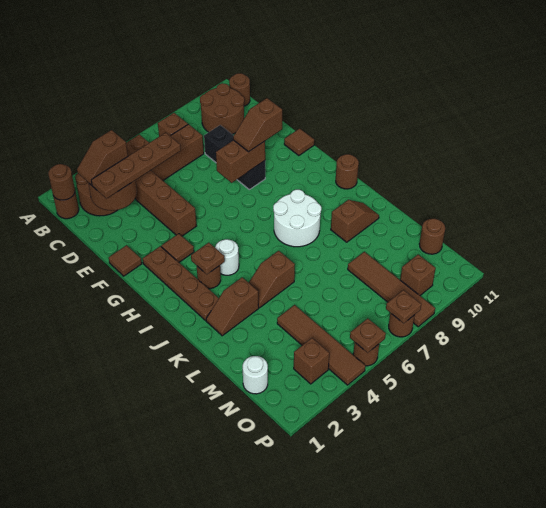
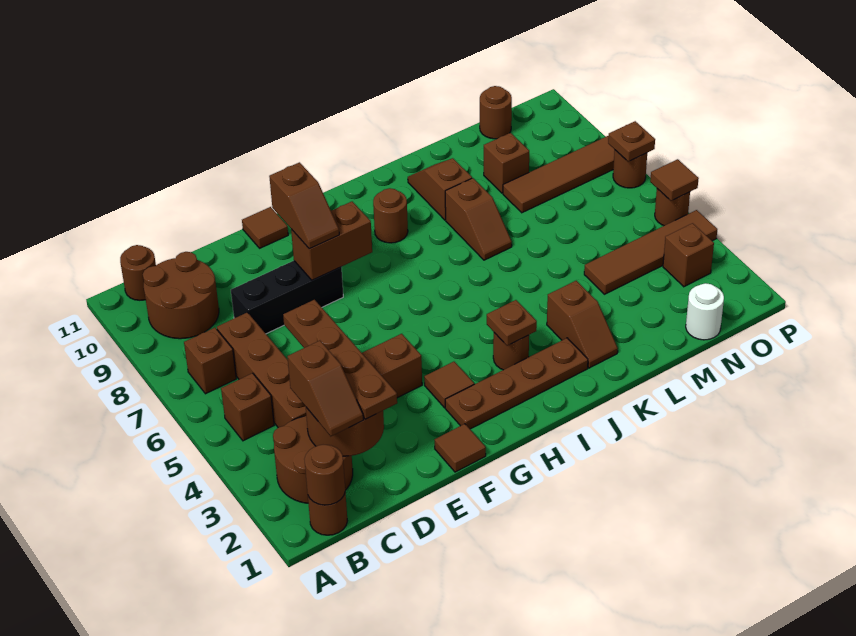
brown brick F7:F8 level 2 -> brown brick F8:G8 level 2
white round brick I4 level 1 -> none
white round brick I7:J8 level 1 -> none
brown round brick I11 level 1 -> brown round brick I9 level 1
brown slope K4:K5 level 1 top 5 -> brown slope K7:K8 level 1 top 8
brown brick O9 level 1 -> brown brick M9 level 1
brown plate P5 level 2 -> brown tile P5 level 2

